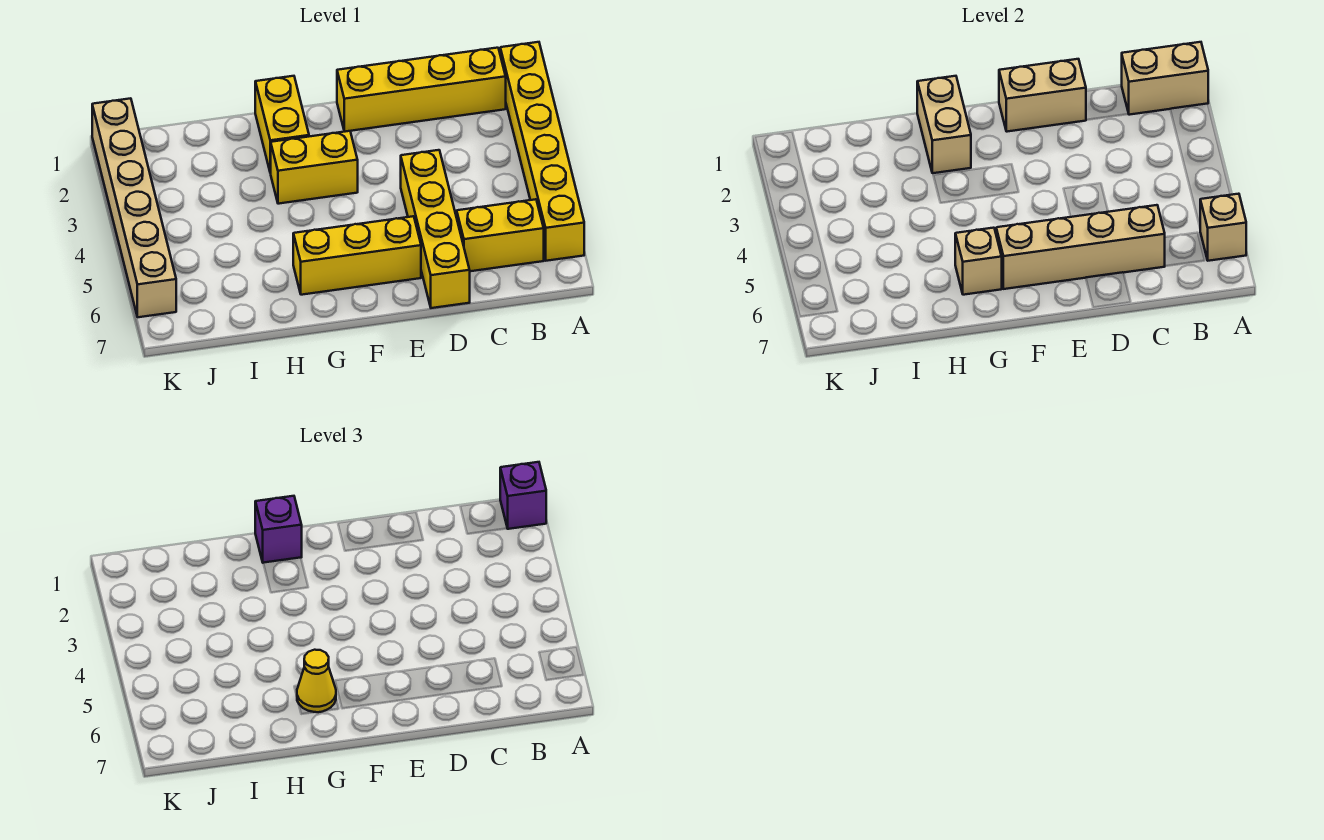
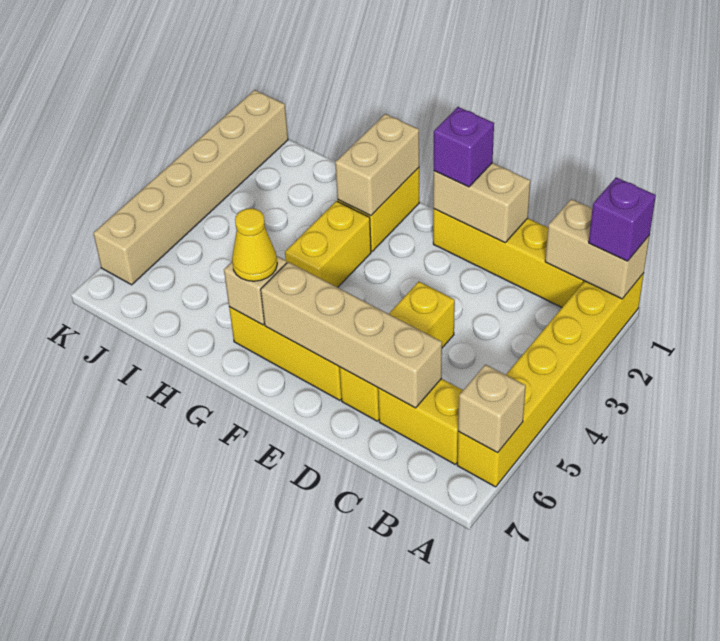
yellow brick D4:D7 level 1 -> yellow brick D4:D6 level 1
yellow brick F3:G3 level 1 -> yellow brick G3:G4 level 1
purple brick G1 level 3 -> purple brick E1 level 3

